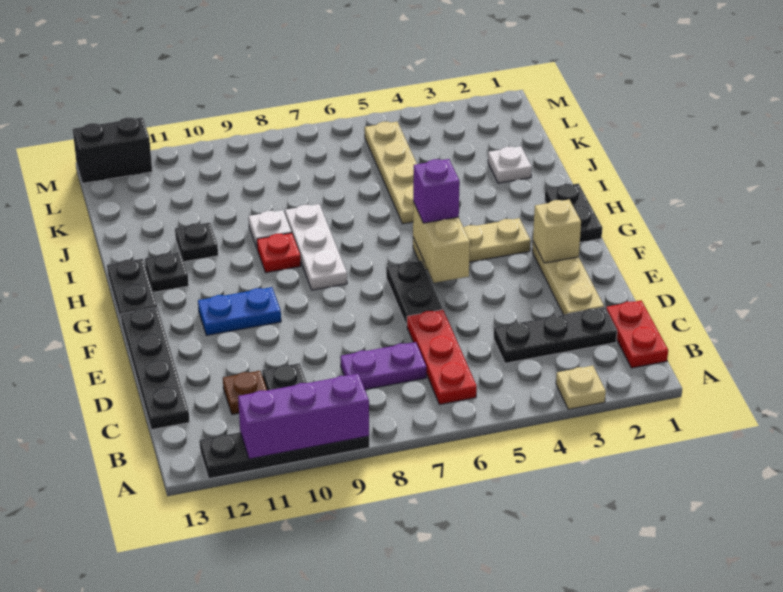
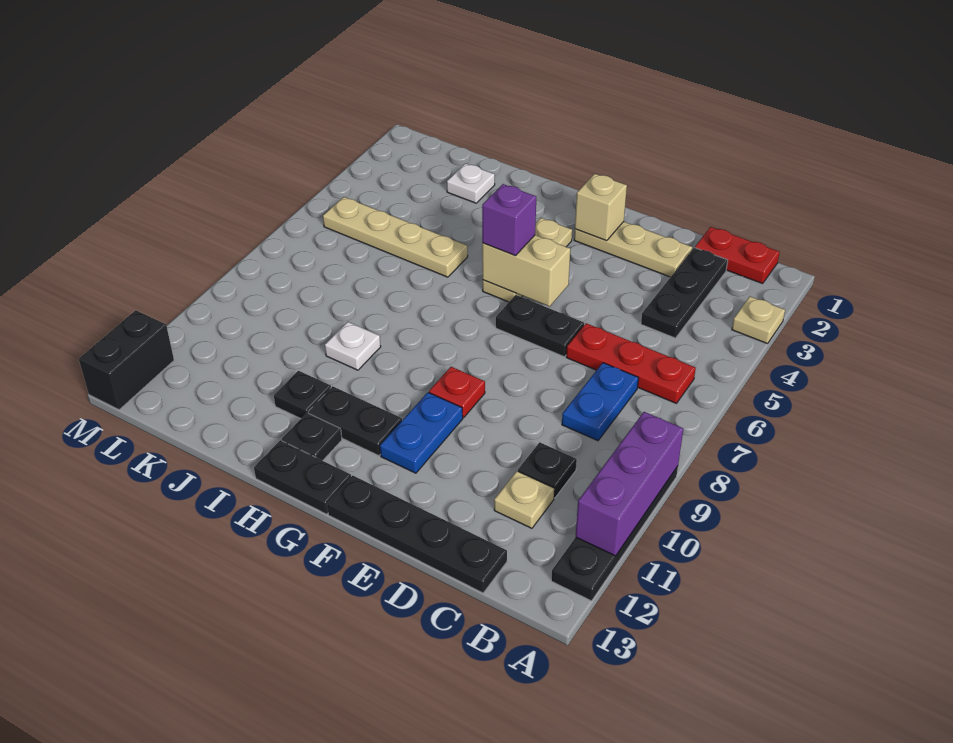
purple plate C7:C8 level 1 -> blue plate C7:C8 level 1
brown plate C11 level 1 -> tan plate C11 level 1
black plate G1:H1 level 1 -> black plate G11:H11 level 1
white plate G8:I8 level 1 -> none
red plate H9 level 1 -> red plate F9 level 1

